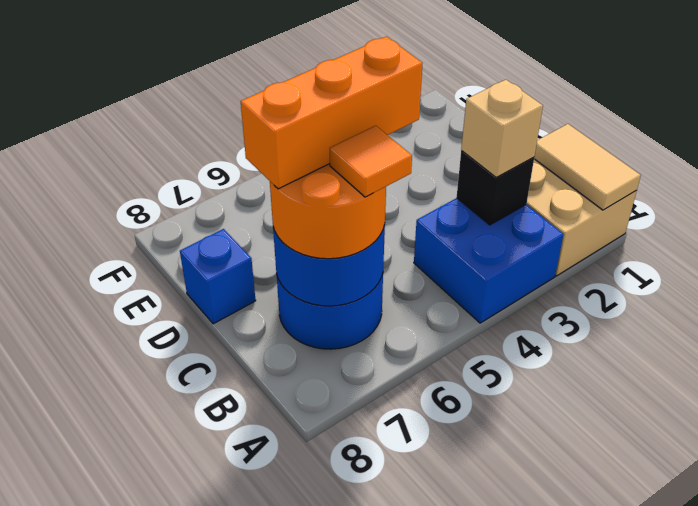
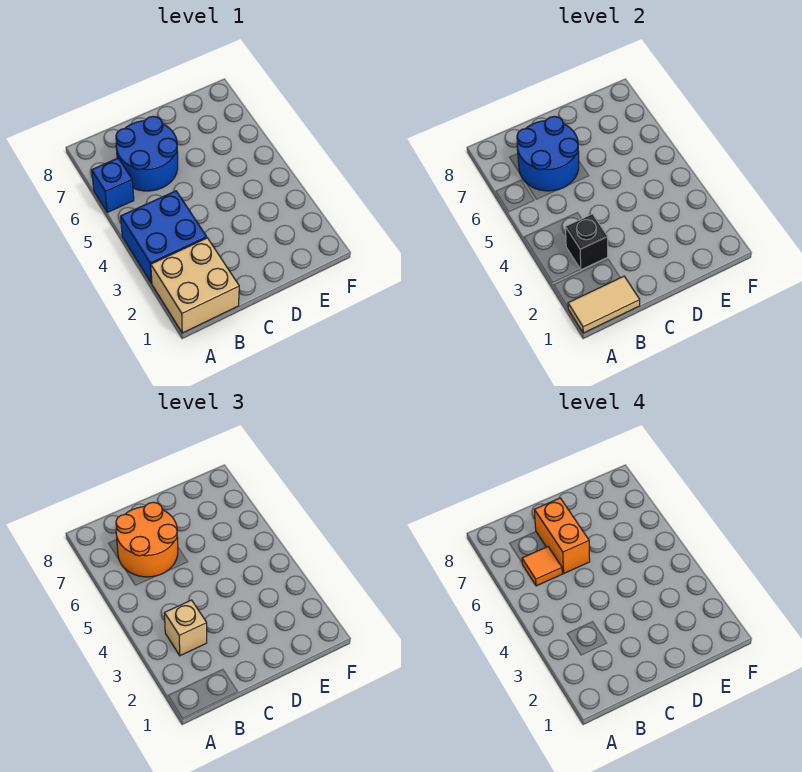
orange brick C5:C7 level 4 -> orange brick C6:C7 level 4
blue brick D8 level 1 -> blue brick A6 level 1

